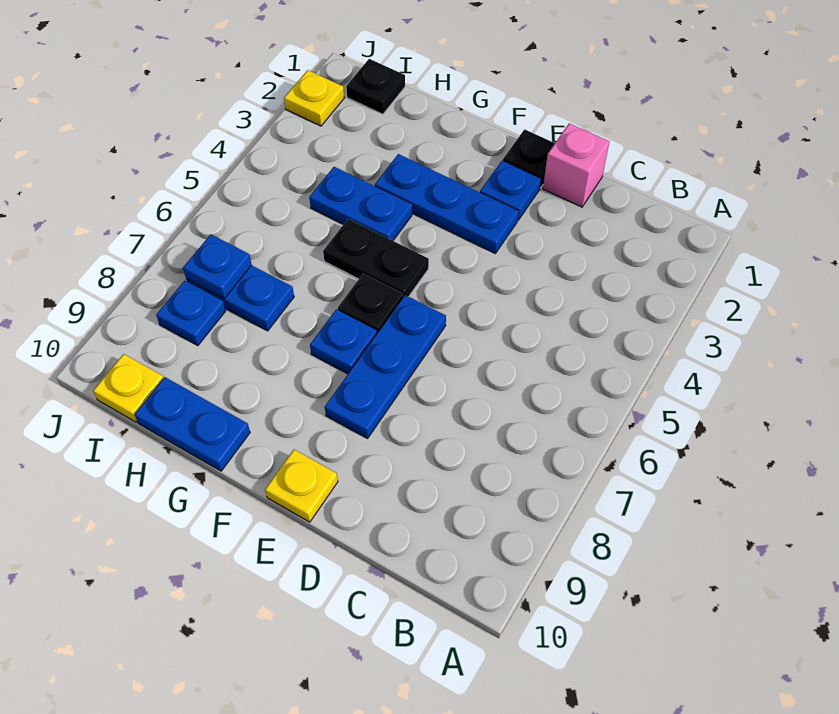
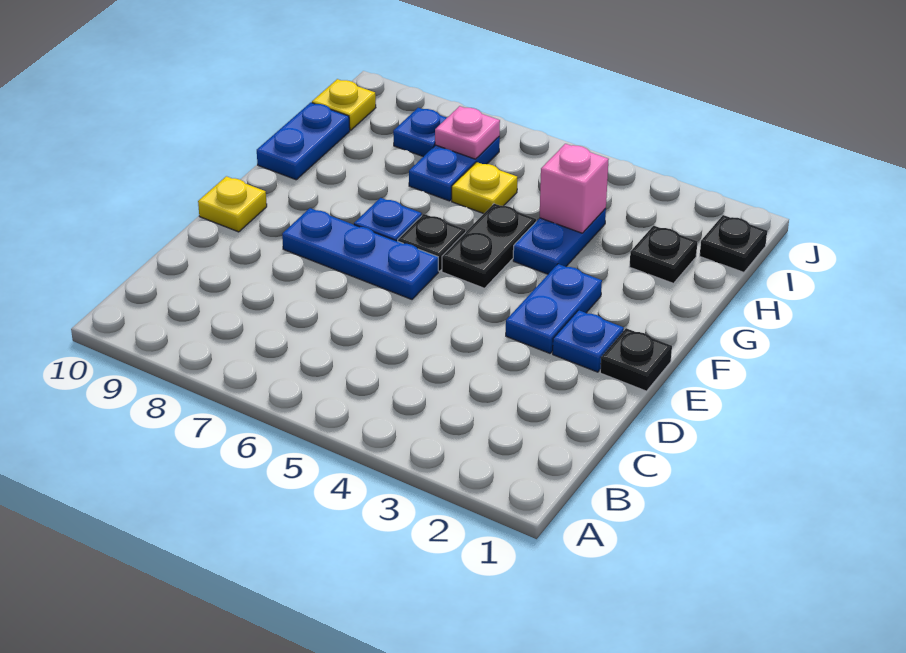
pink brick D1 level 1 -> pink brick H4 level 2
blue plate E3:G3 level 1 -> blue plate E3:F3 level 1
none -> black plate H2 level 1
blue plate I7 level 2 -> pink plate I7 level 2
yellow plate J2 level 1 -> yellow plate H6 level 1

